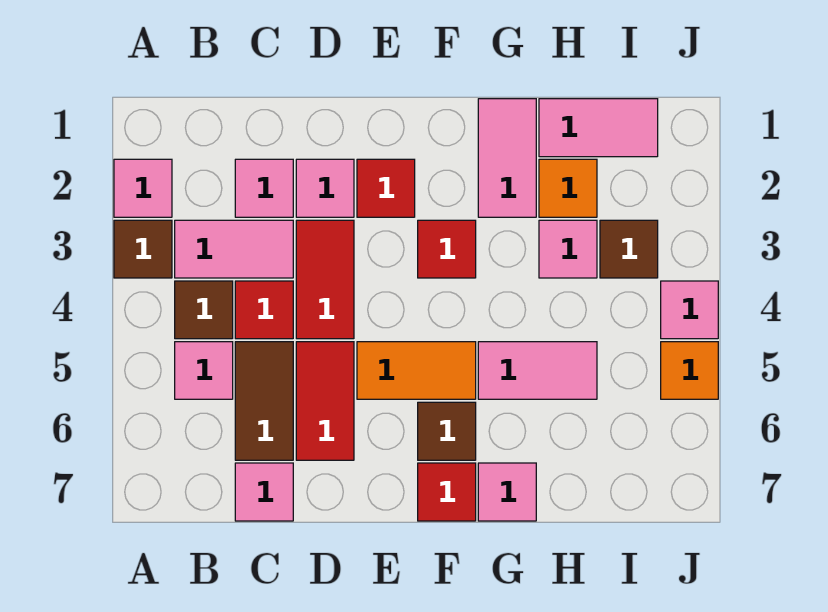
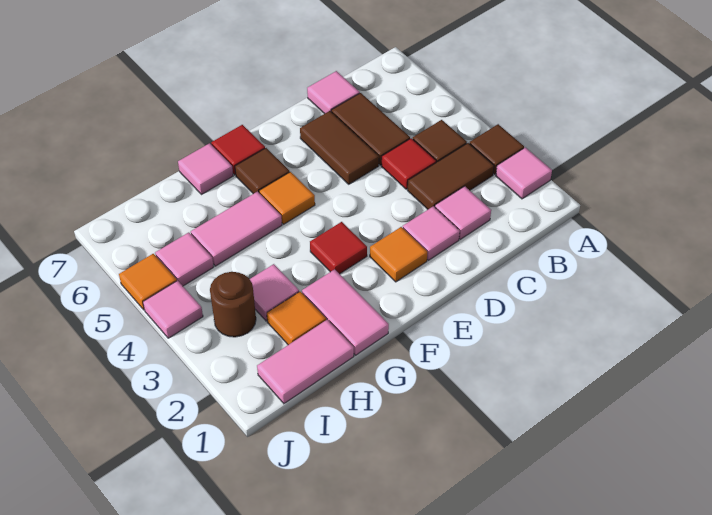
pink tile B3:C3 level 1 -> brown tile B3:C3 level 1
pink tile B5 level 1 -> pink tile I5 level 1
red tile D3:D4 level 1 -> none
red tile D5:D6 level 1 -> brown tile D5:D6 level 1
red tile E2 level 1 -> orange tile E2 level 1
orange tile E5:F5 level 1 -> orange tile F5 level 1
brown tile I3 level 1 -> brown round brick I3 level 1

